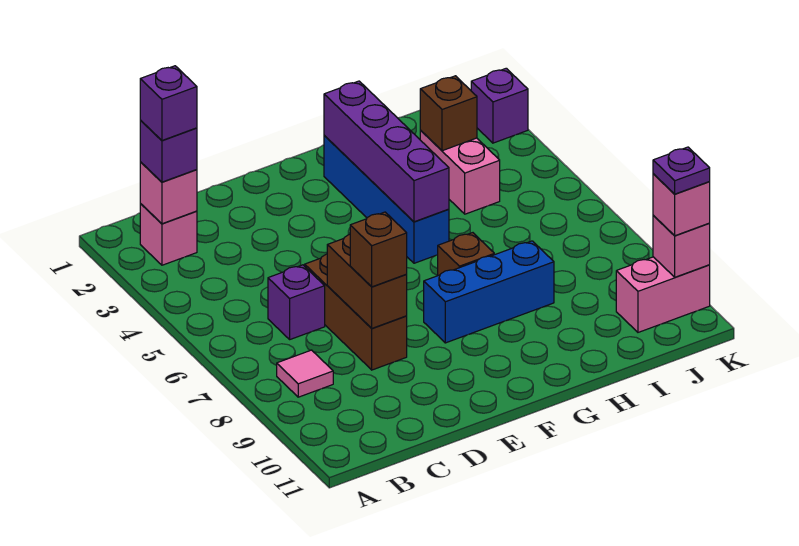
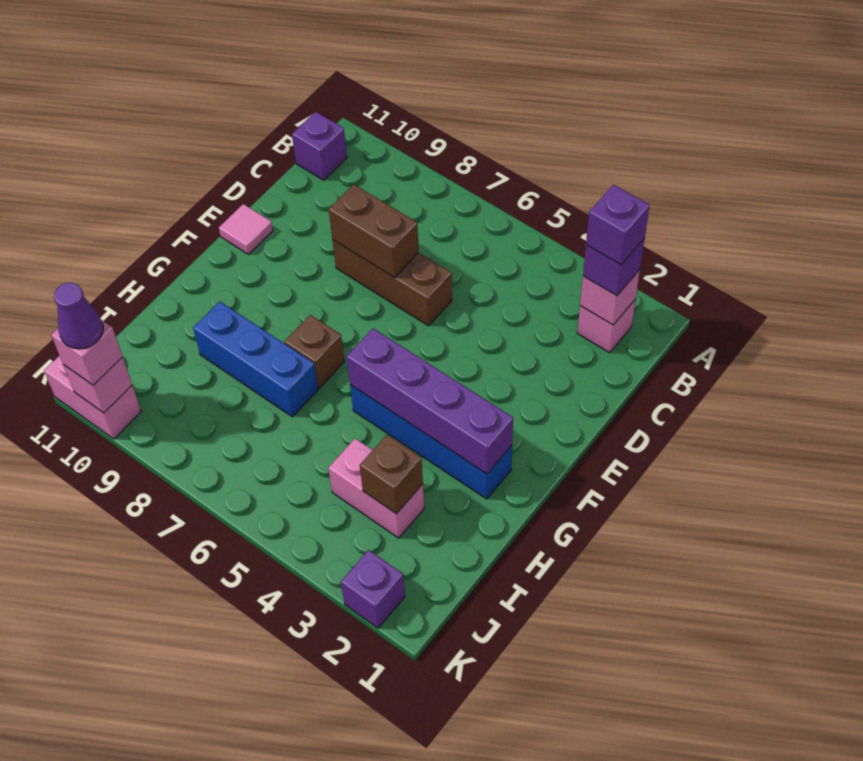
pink tile B8 level 1 -> pink tile E11 level 1
purple brick C6 level 1 -> purple brick B11 level 1
brown brick D8 level 3 -> none
blue brick F8:H8 level 1 -> blue brick H7:H9 level 1
pink brick J10:K10 level 1 -> pink brick K10:K11 level 1
purple plate K10 level 4 -> purple cone K10 level 4

